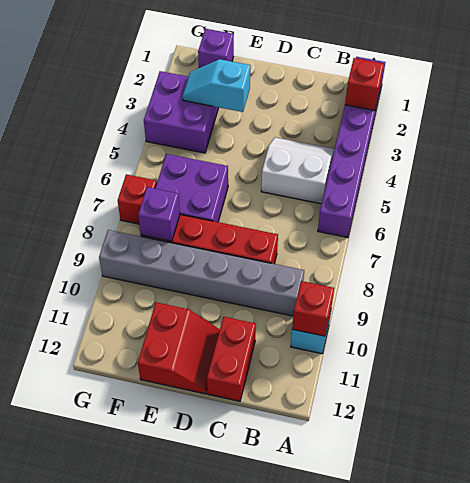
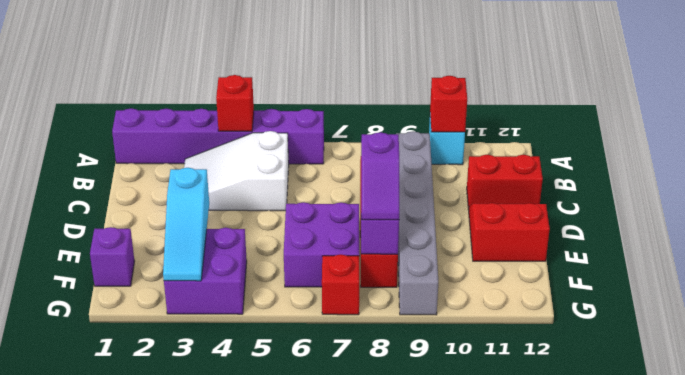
red brick A2 level 2 -> red brick A4 level 2
white slope B4:C5 level 1 top 5 -> white slope B3:C5 level 1 top 5
cyan slope E3:F3 level 2 top E -> cyan slope E3:G3 level 2 top E
none -> purple slope E8:F8 level 3 top E

